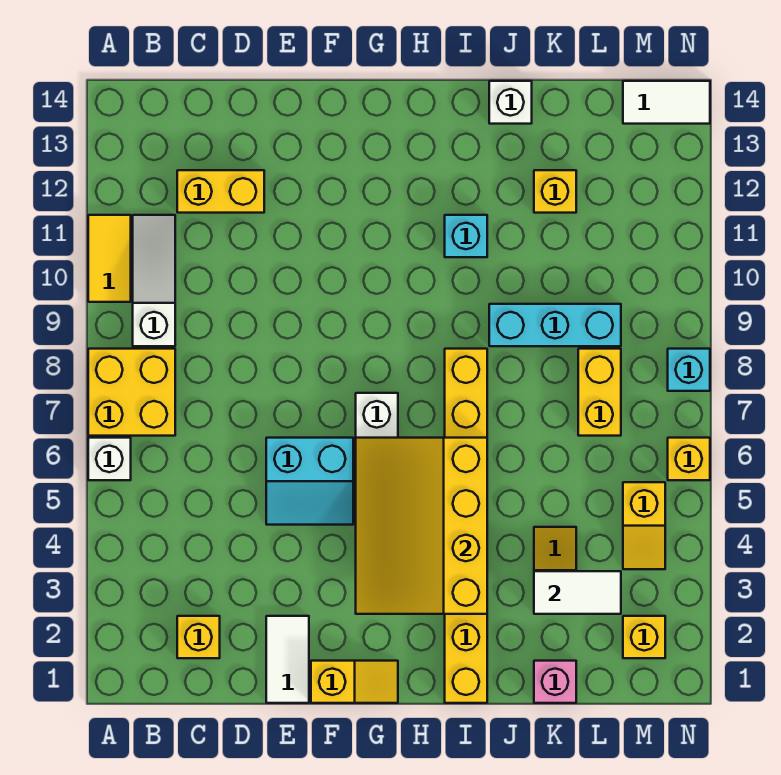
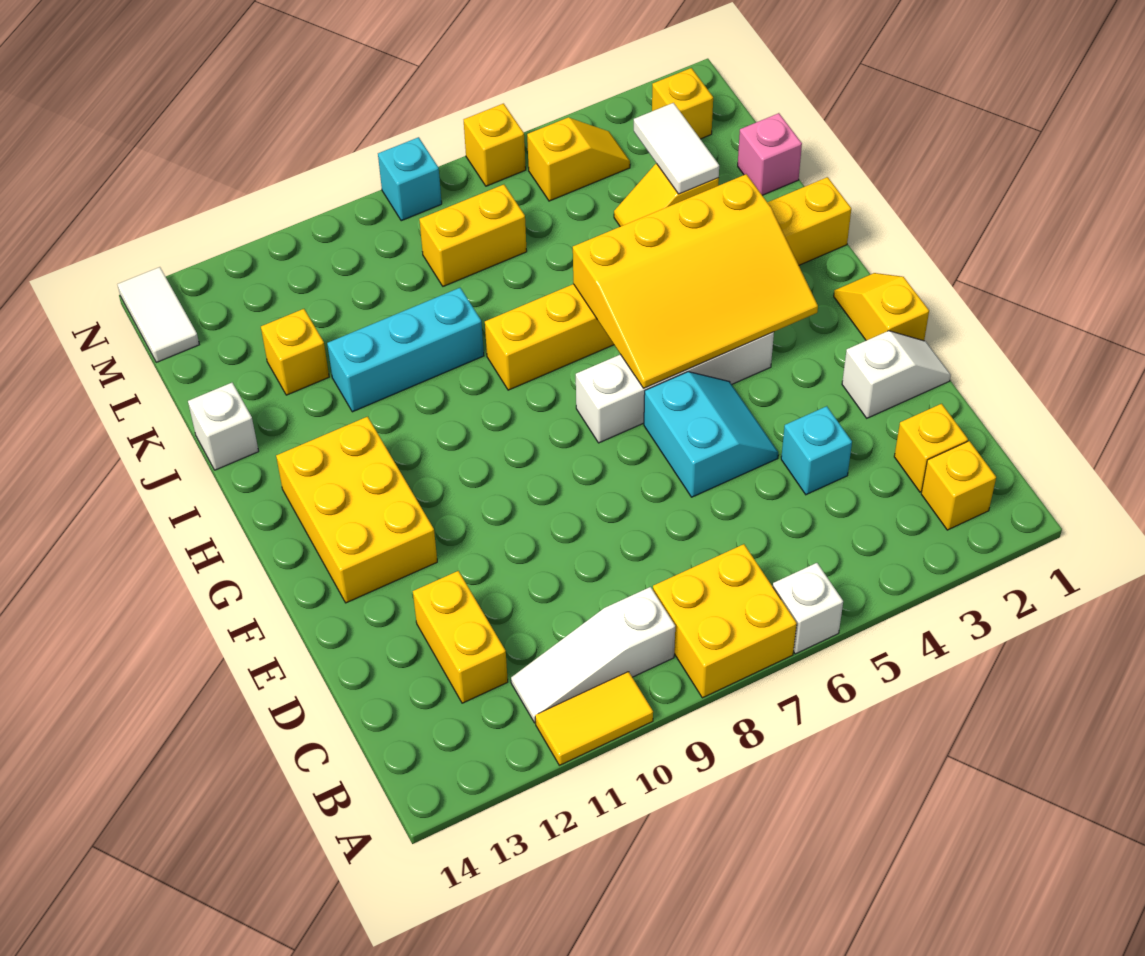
none -> yellow brick B2 level 1
white tile E1:E2 level 1 -> white slope E1:E2 level 1 top 2
none -> yellow brick F12:H13 level 1
cyan brick I11 level 1 -> cyan brick D4 level 1
cyan brick J9:L9 level 1 -> cyan brick J9:J11 level 1

